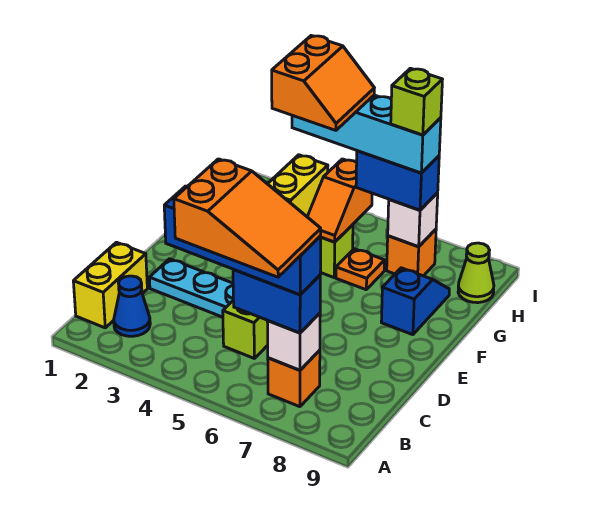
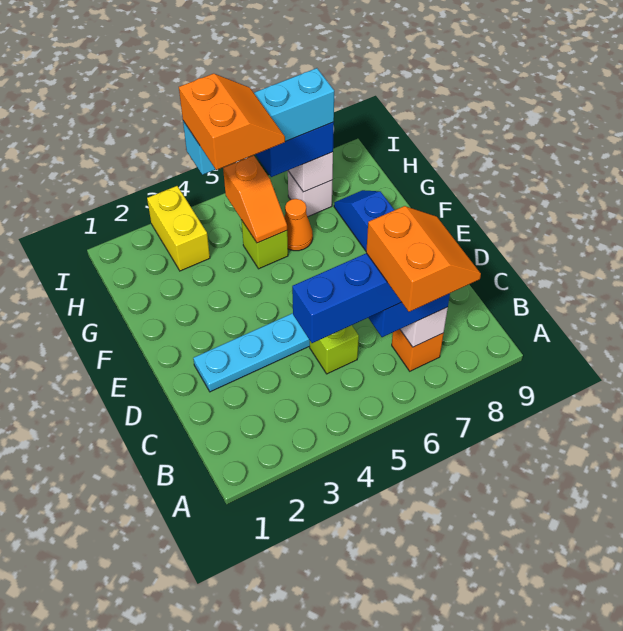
orange slope A5:B7 level 5 top 5 -> orange slope A6:B7 level 5 top 6
yellow brick B1:C1 level 1 -> none
blue cone B2 level 1 -> none
orange plate G6 level 1 -> orange cone G6 level 1
orange brick H7 level 1 -> white brick H7 level 1
lime brick H7 level 5 -> none
lime cone H9 level 1 -> none

